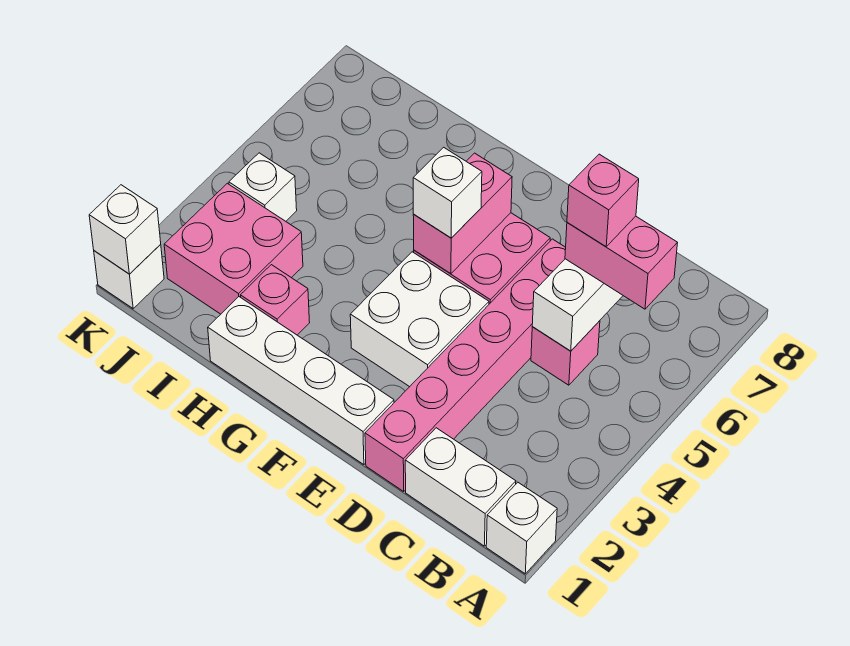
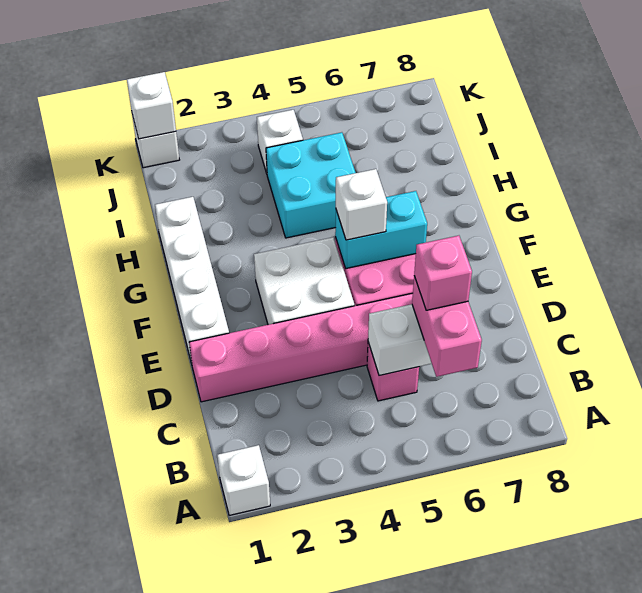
white brick B1:C1 level 1 -> none
pink brick F5:F6 level 2 -> cyan brick F5:F6 level 2
pink brick H2 level 1 -> none
none -> cyan brick H4:I5 level 1
pink brick I2:J3 level 1 -> none

